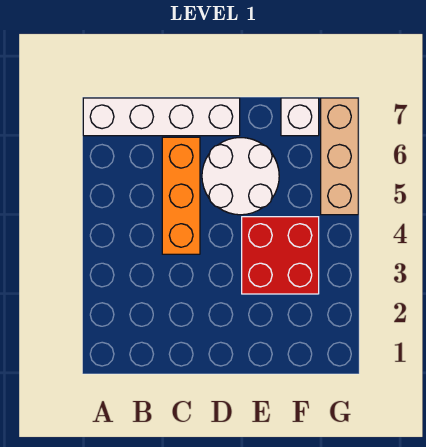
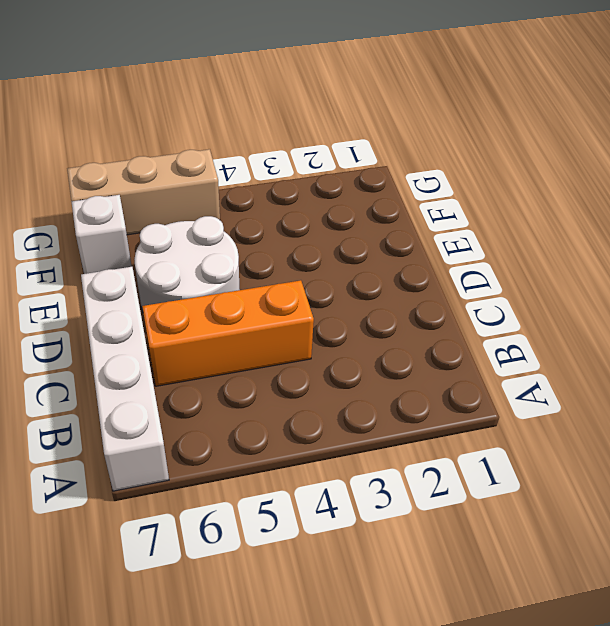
red brick E3:F4 level 1 -> none

